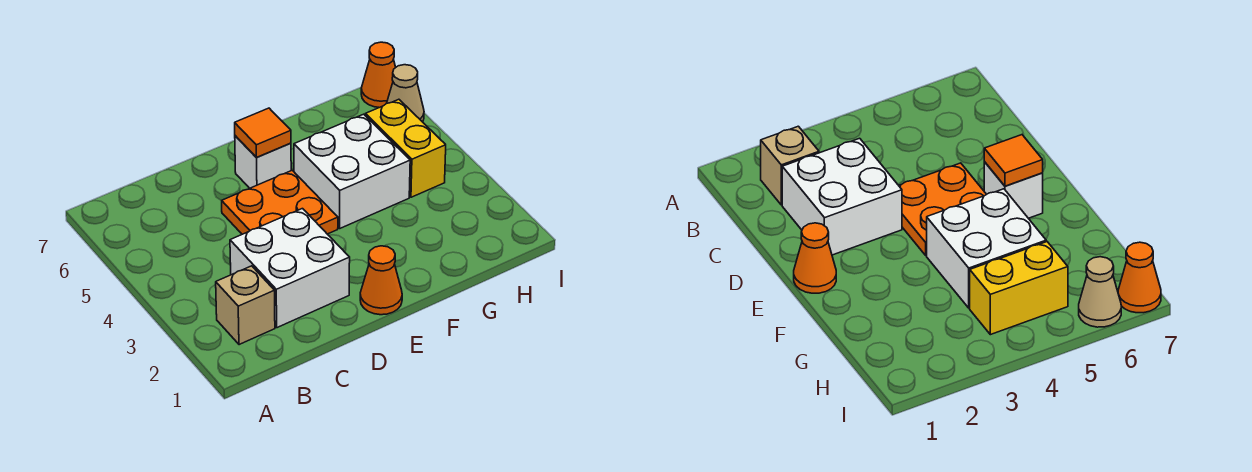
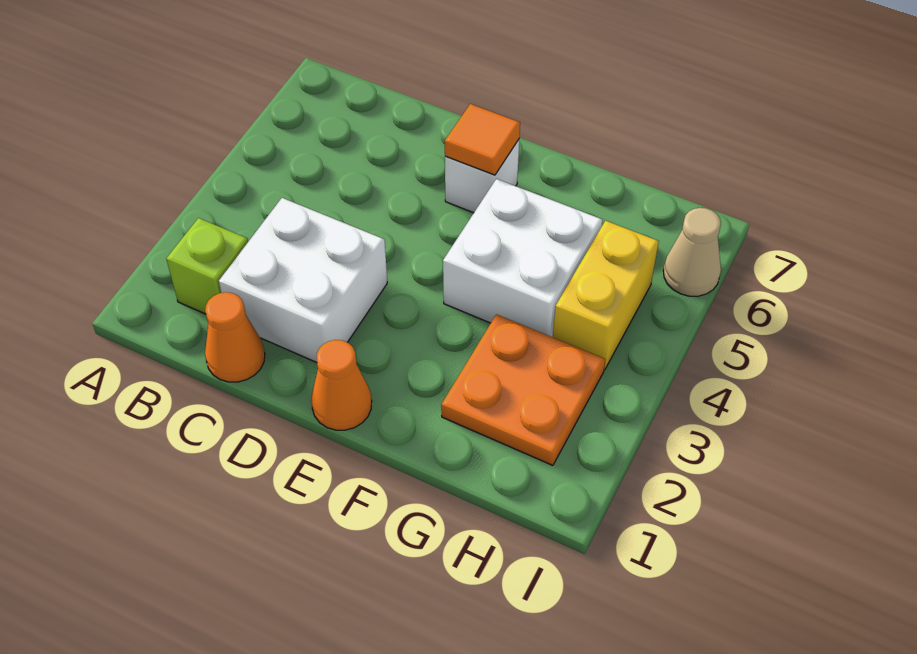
tan brick B2 level 1 -> lime brick B2 level 1
orange plate D4:E5 level 1 -> orange plate G2:H3 level 1
orange cone I7 level 1 -> orange cone C1 level 1

